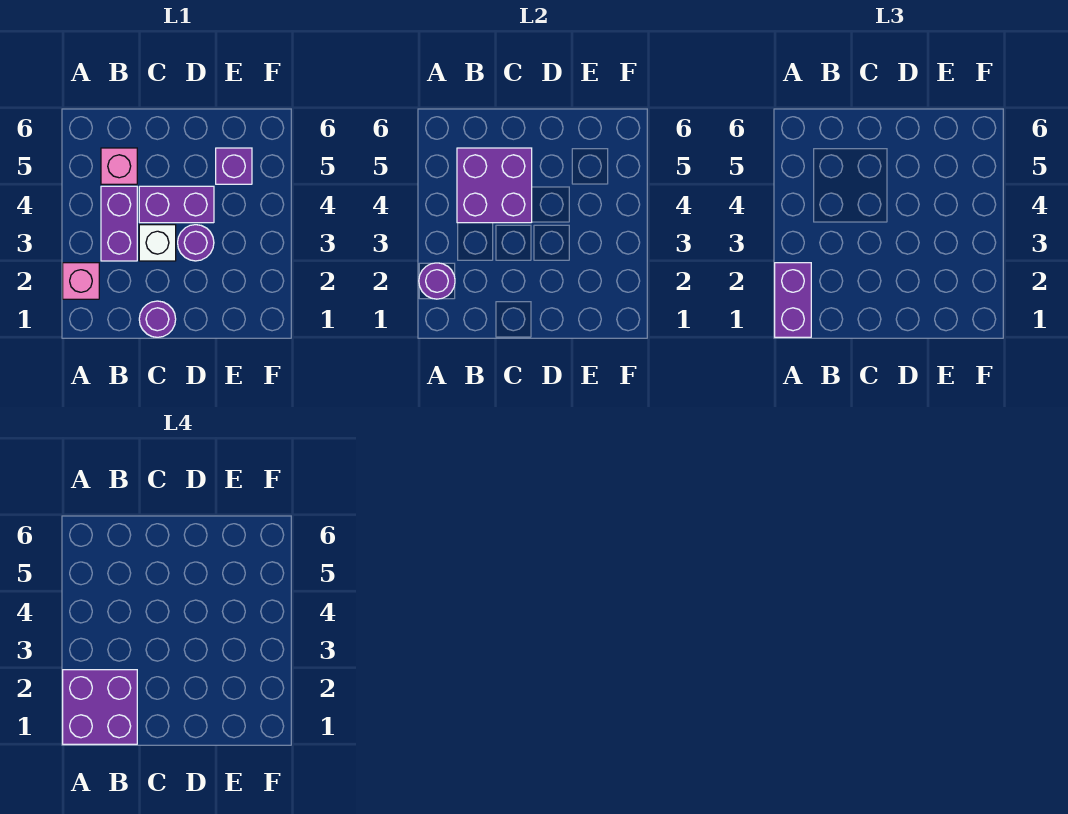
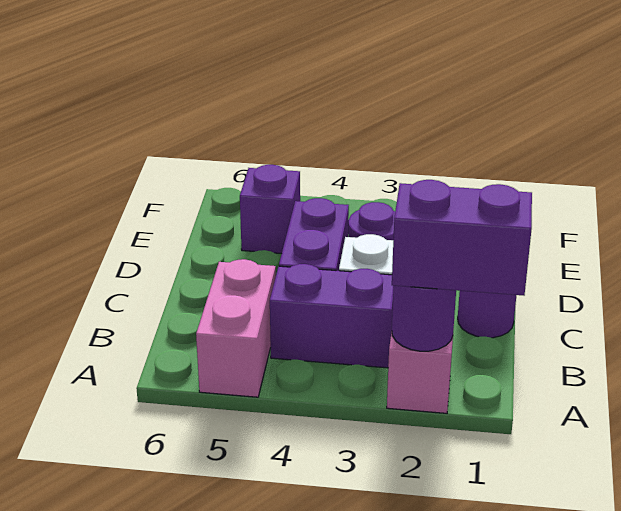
purple brick A1:B2 level 4 -> none
purple brick B4:C5 level 2 -> none
pink brick B5 level 1 -> pink brick A5:B5 level 1

